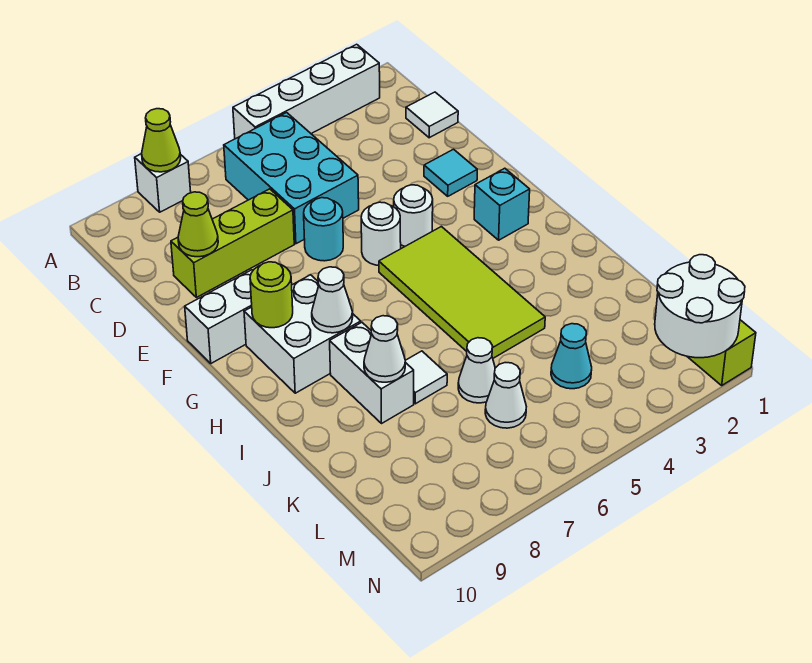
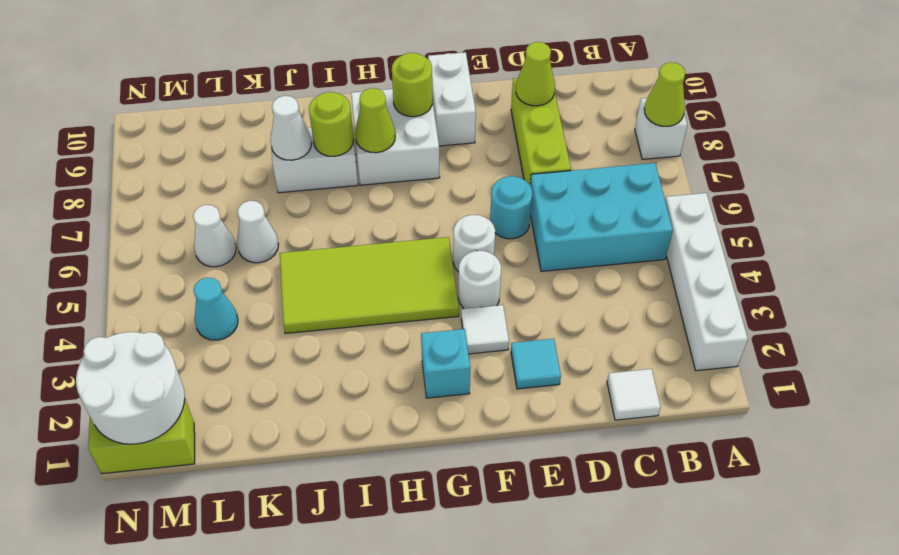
white cone H8 level 2 -> lime cone H8 level 2
none -> lime round brick I8 level 2
white tile J7 level 1 -> white tile F3 level 1

